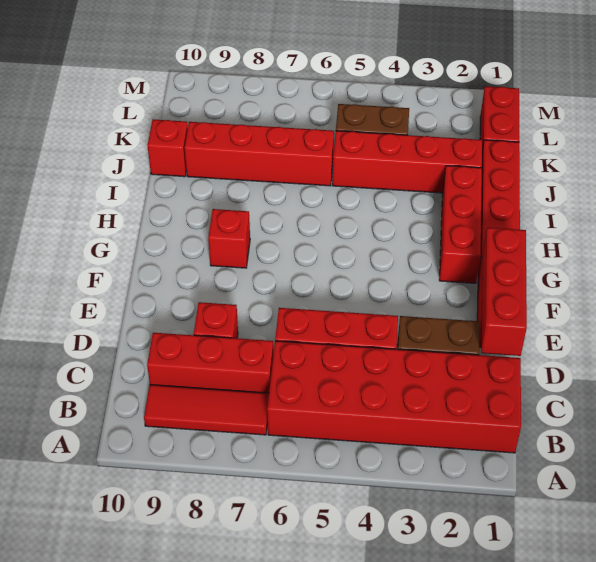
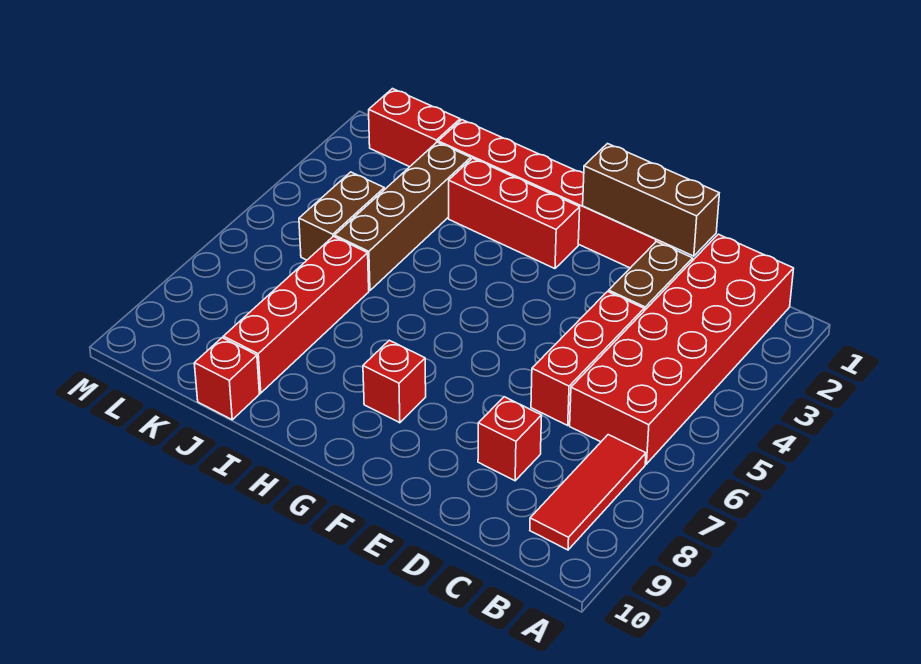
red brick C7:C9 level 1 -> none
red brick D1:F1 level 2 -> brown brick D1:F1 level 2
red brick J2:J5 level 1 -> brown brick J2:J5 level 1

